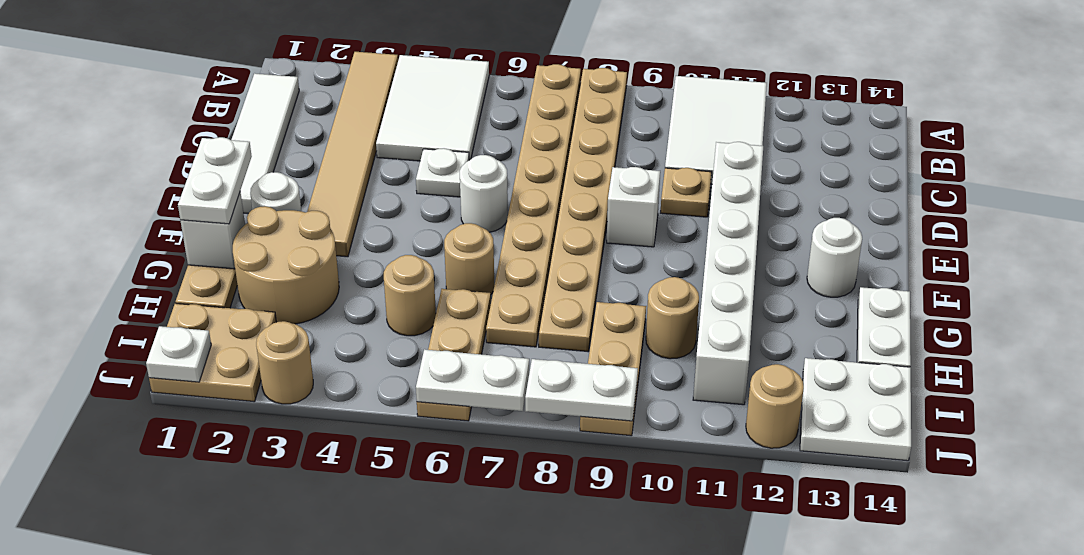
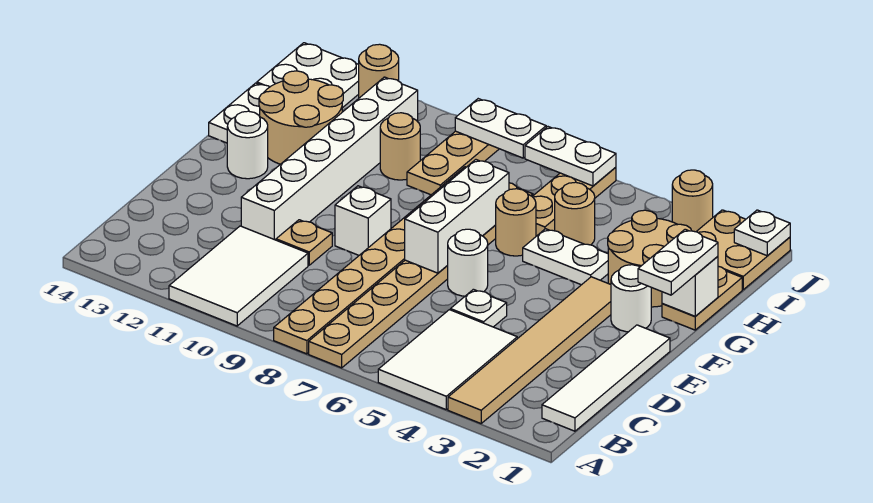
none -> white brick E7:G7 level 2
none -> white plate G4:G5 level 1
none -> tan round brick G12:H13 level 1

